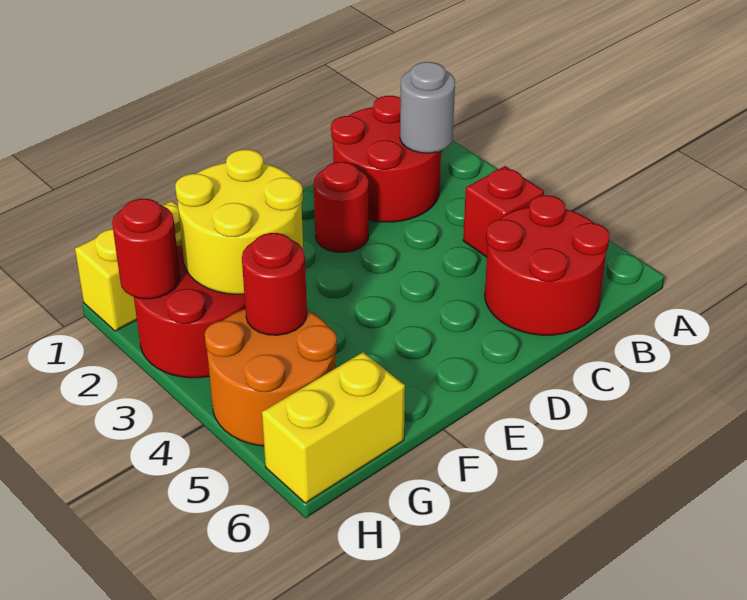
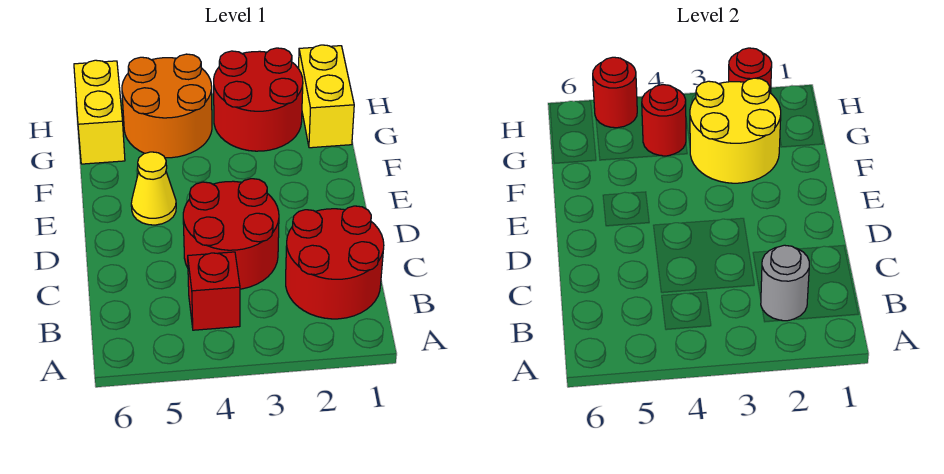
red round brick B5:C6 level 1 -> red round brick C3:D4 level 1
red round brick D2 level 1 -> red round brick H5 level 2
none -> yellow cone E5 level 1

